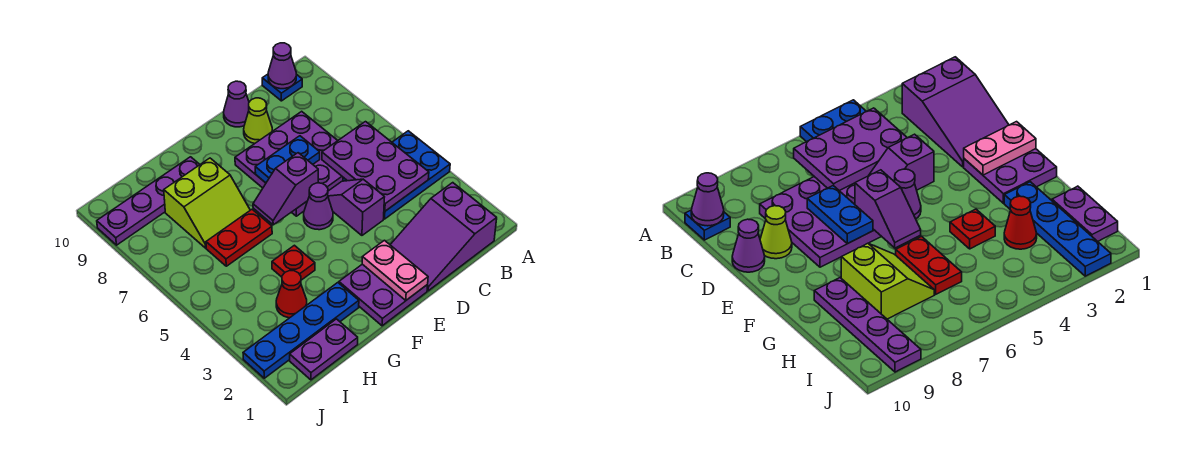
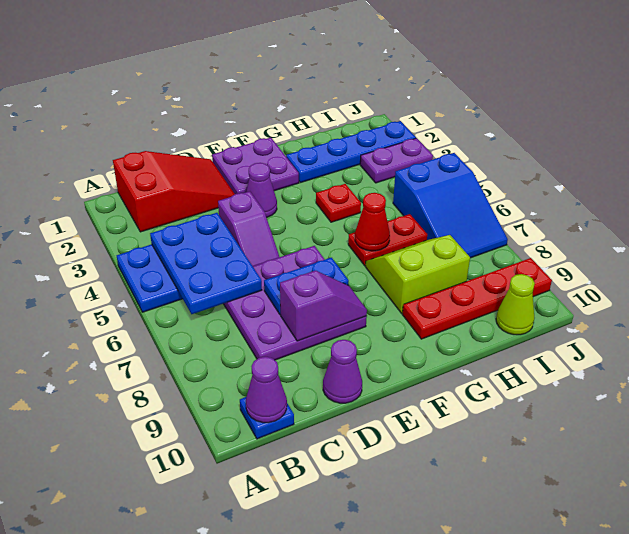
purple slope B1:D2 level 1 top B -> red slope B1:D2 level 1 top B
purple plate B4:C6 level 2 -> blue plate B4:C6 level 2
lime cone D9 level 1 -> lime cone I10 level 1
pink plate E1:E2 level 2 -> none
purple cone E5 level 1 -> purple cone E3 level 1
purple slope E6:F6 level 2 top E -> purple slope D8:E8 level 2 top D
purple plate G9:J9 level 1 -> red plate G9:J9 level 1
purple plate H1:I1 level 1 -> purple plate I3:J3 level 1
red cone H3 level 1 -> red cone G6 level 2
none -> blue slope I5:J7 level 1 top 5

